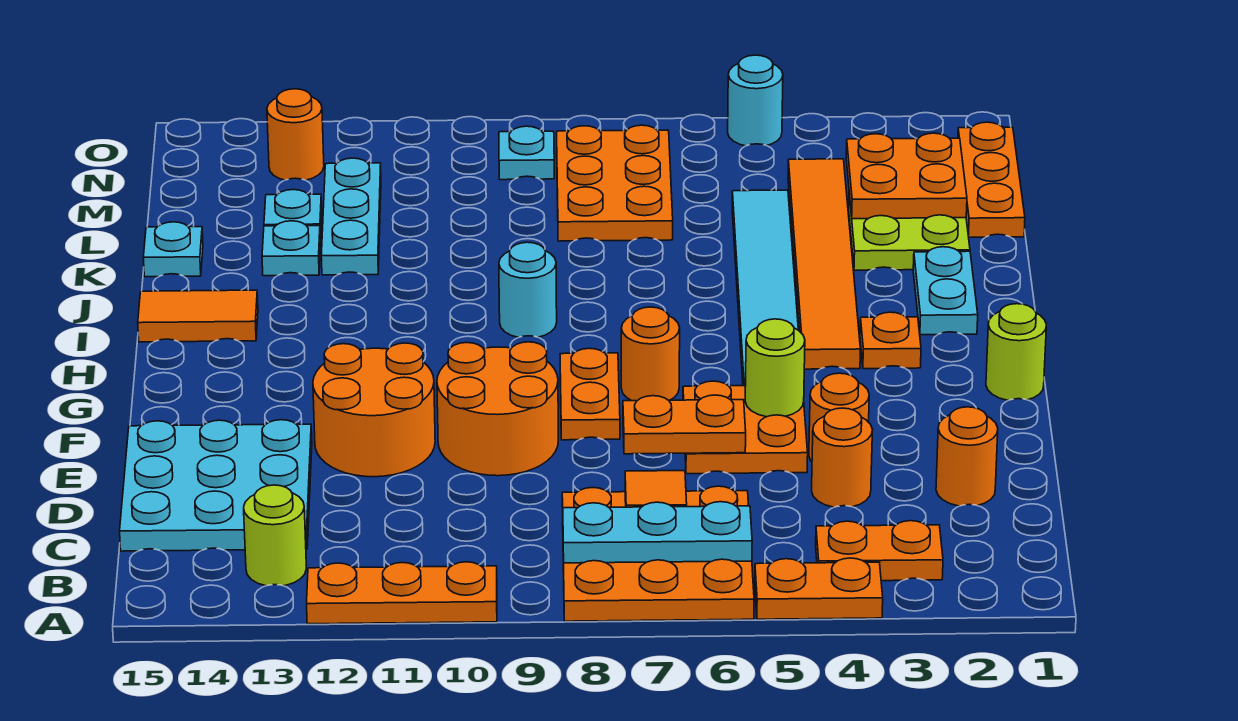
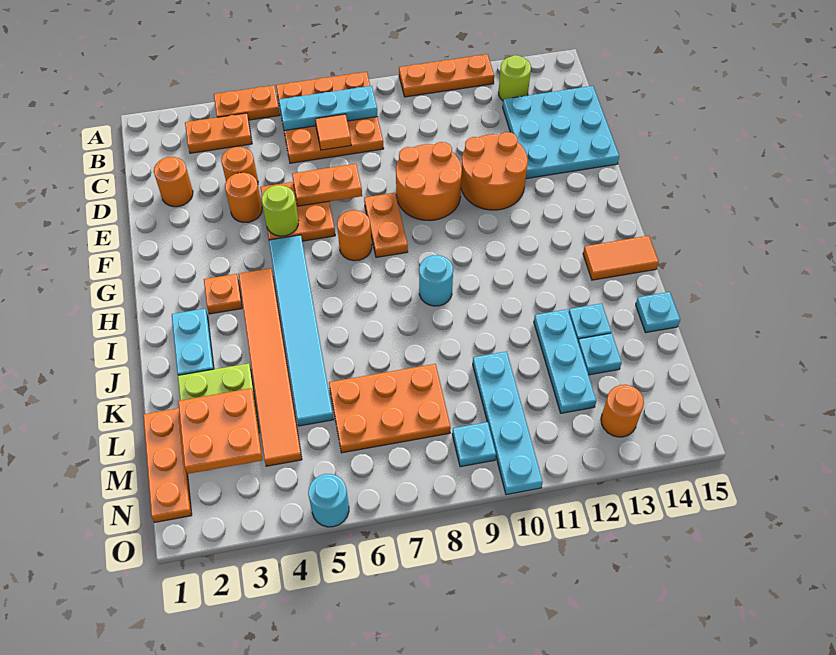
lime round brick G1 level 1 -> none
orange plate L7:N8 level 1 -> orange plate L6:M8 level 1
none -> cyan plate L10:O10 level 1

